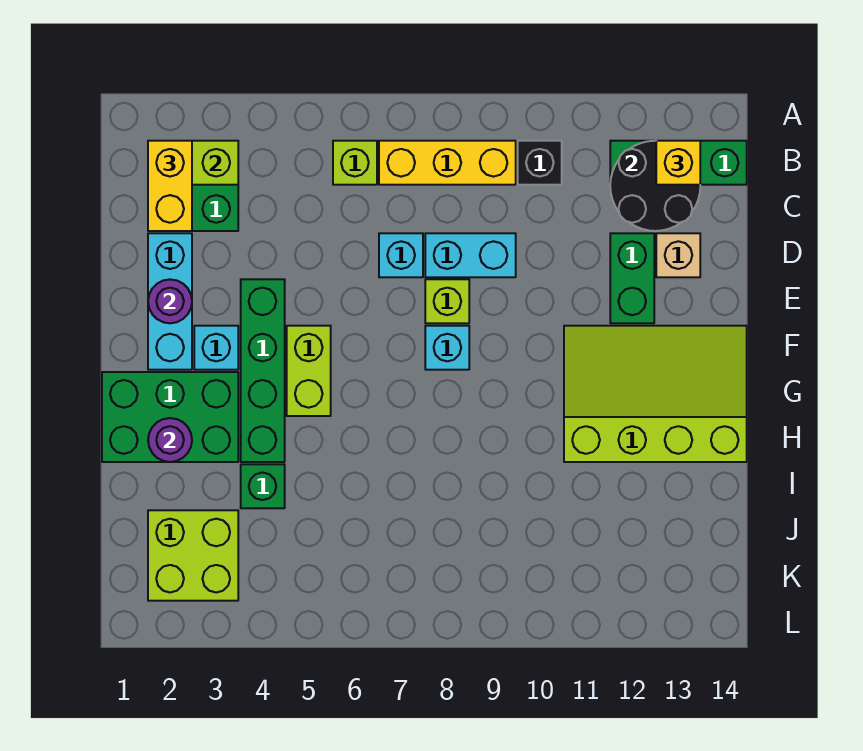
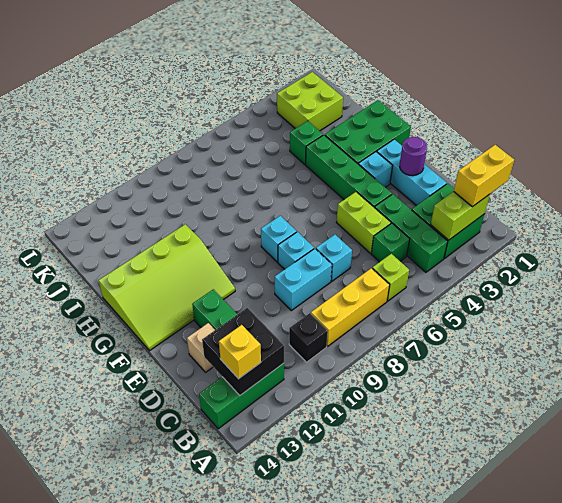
yellow brick B2:C2 level 3 -> yellow brick B1:B2 level 3
none -> green brick B4:D4 level 1
black round brick B12:C13 level 2 -> black brick B12:C13 level 2
none -> green brick C5 level 1
lime brick E8 level 1 -> cyan brick E8 level 1
lime brick F5:G5 level 1 -> lime brick D5:E5 level 1
purple round brick H2 level 2 -> none

